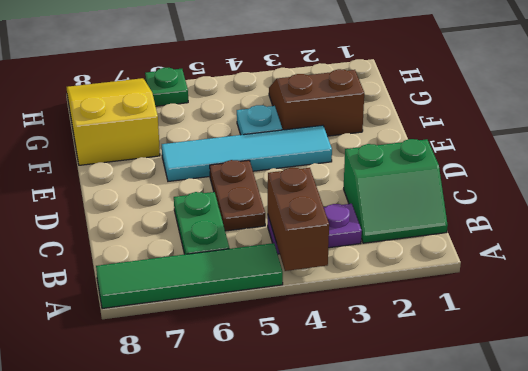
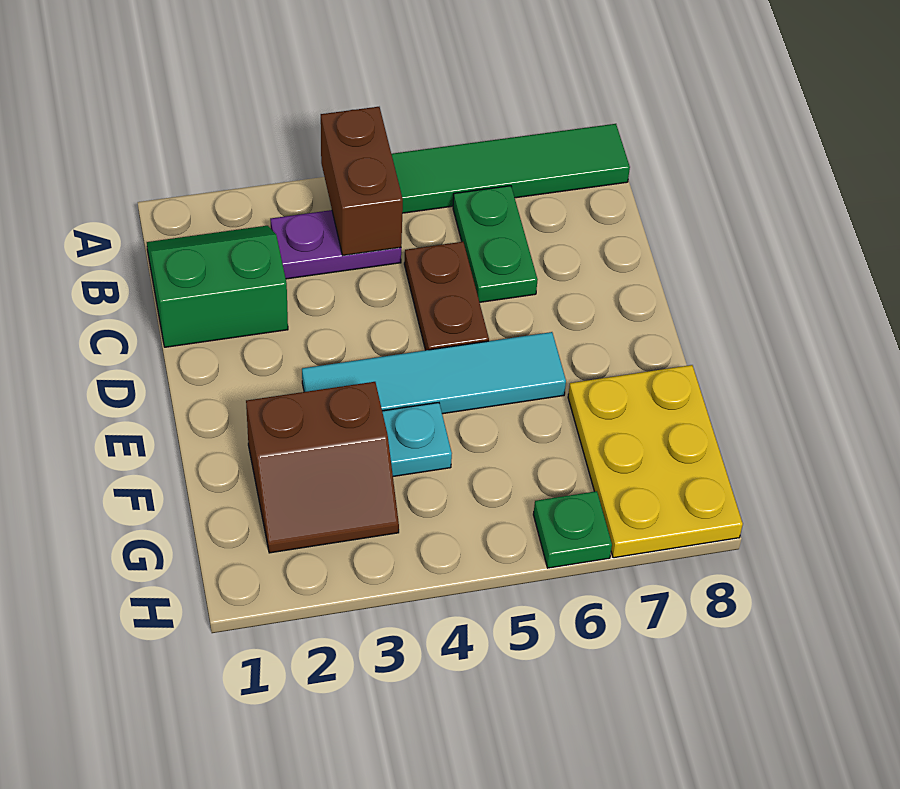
yellow slope F7:H8 level 1 top F -> yellow plate F7:H8 level 1

